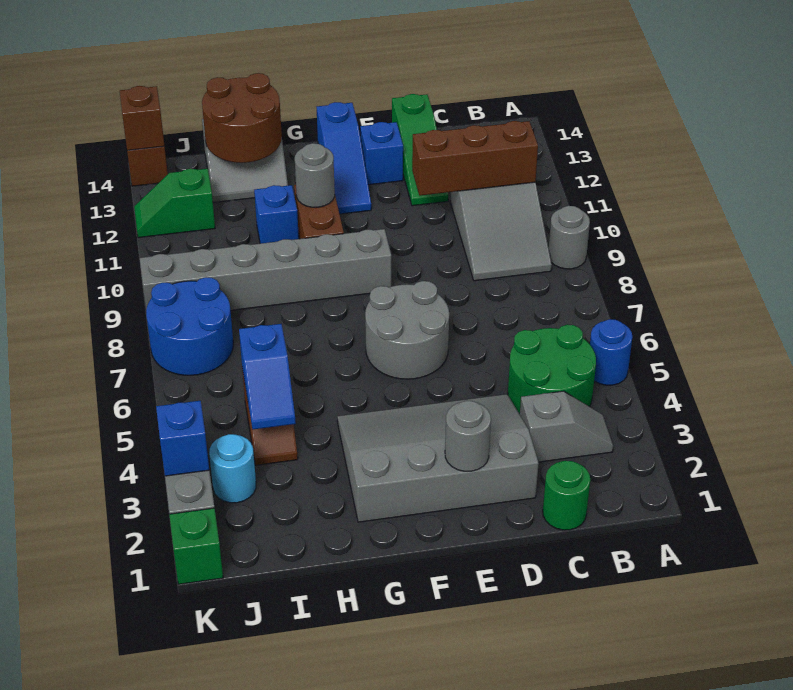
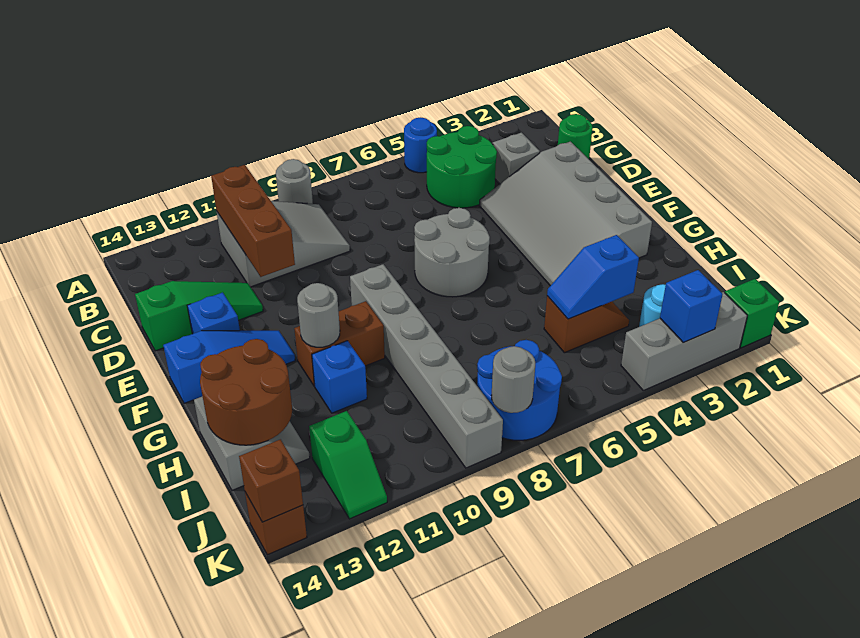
grey round brick E2 level 2 -> grey round brick K8 level 2
blue slope I4:I5 level 2 top 5 -> blue slope I4:I5 level 2 top 4

